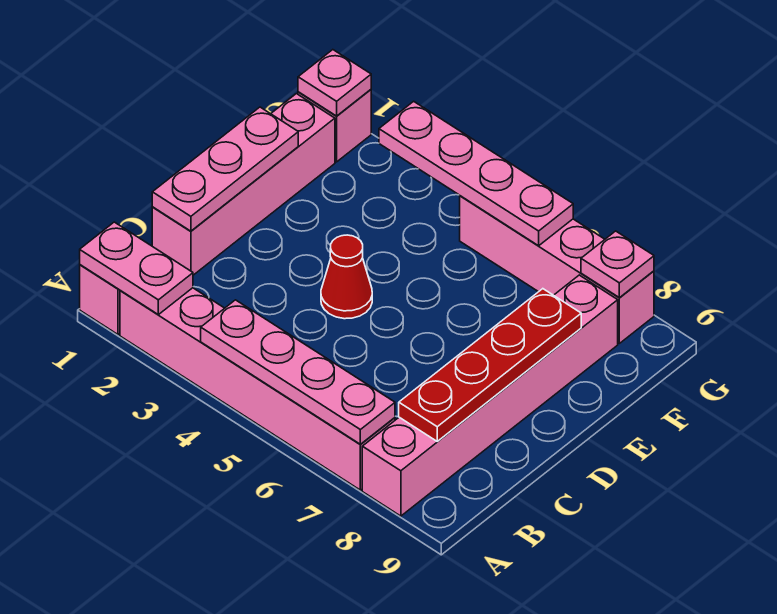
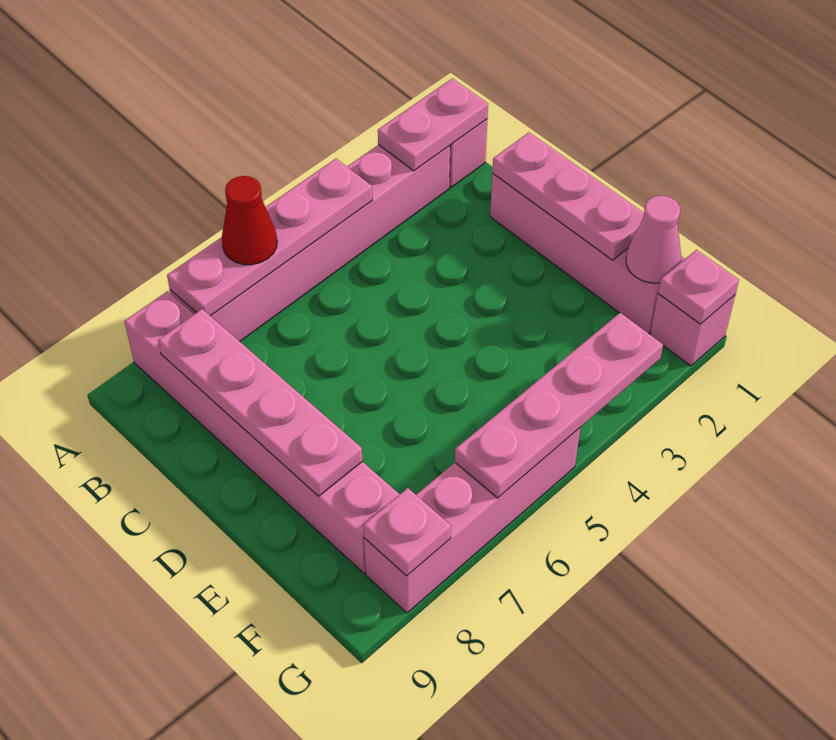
red plate B8:E8 level 2 -> pink plate B8:E8 level 2
red cone D4 level 1 -> red cone A6 level 3
none -> pink cone F1 level 2

